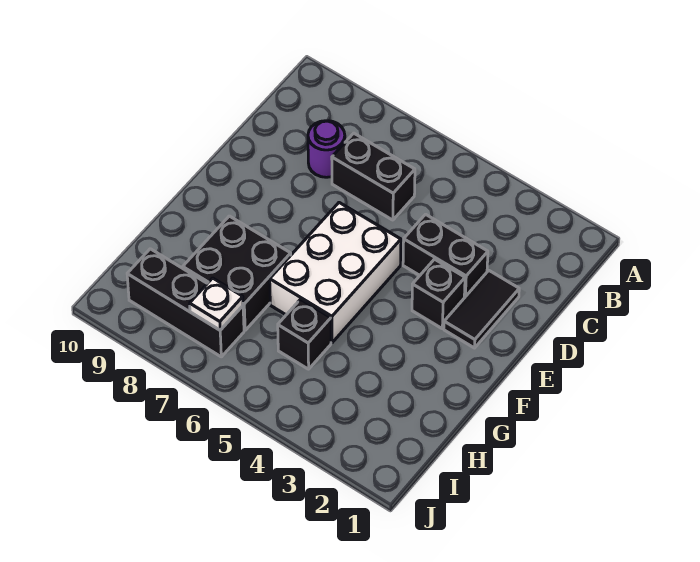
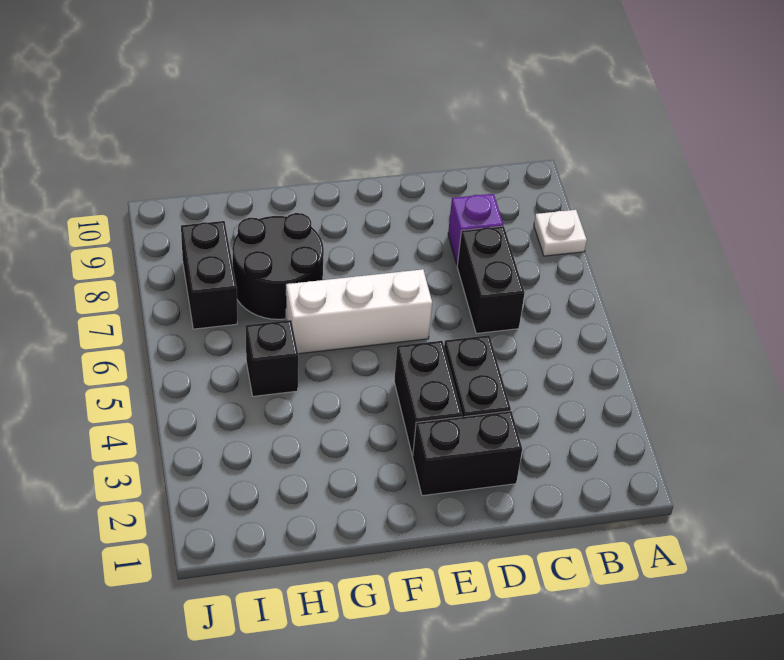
purple round brick C8 level 1 -> purple brick C8 level 1
black tile D2:E2 level 1 -> black brick D2:E2 level 1
black brick E3 level 1 -> black brick E3:E4 level 1
white brick E5:G6 level 1 -> white brick E6:G6 level 1
black brick G7:H8 level 1 -> black round brick G7:H8 level 1
black brick I7:I9 level 1 -> black brick I7:I8 level 1
white plate I7 level 2 -> white plate A8 level 1

